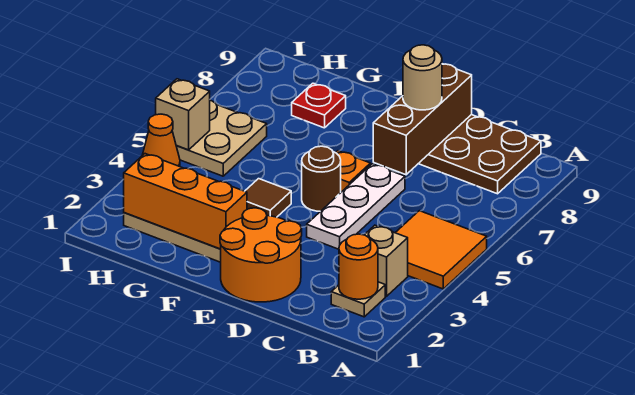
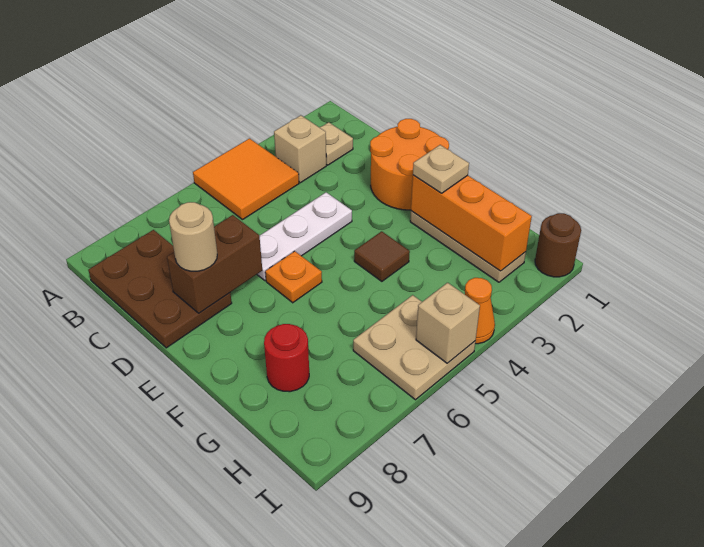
orange round brick B2 level 2 -> none
brown brick D7:D9 level 2 -> brown brick D7:D8 level 2
brown round brick E5 level 1 -> brown round brick I1 level 1
none -> tan plate F2 level 3
red plate G8 level 1 -> red round brick G8 level 1

